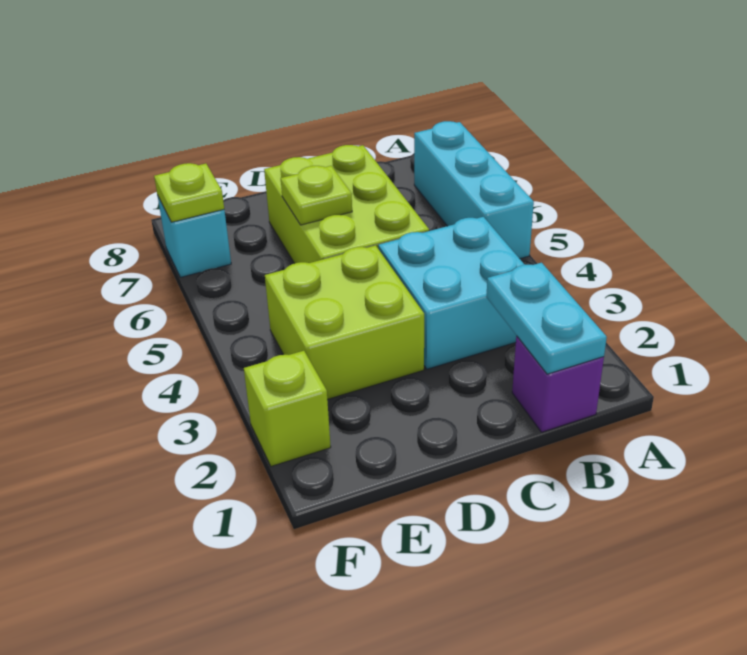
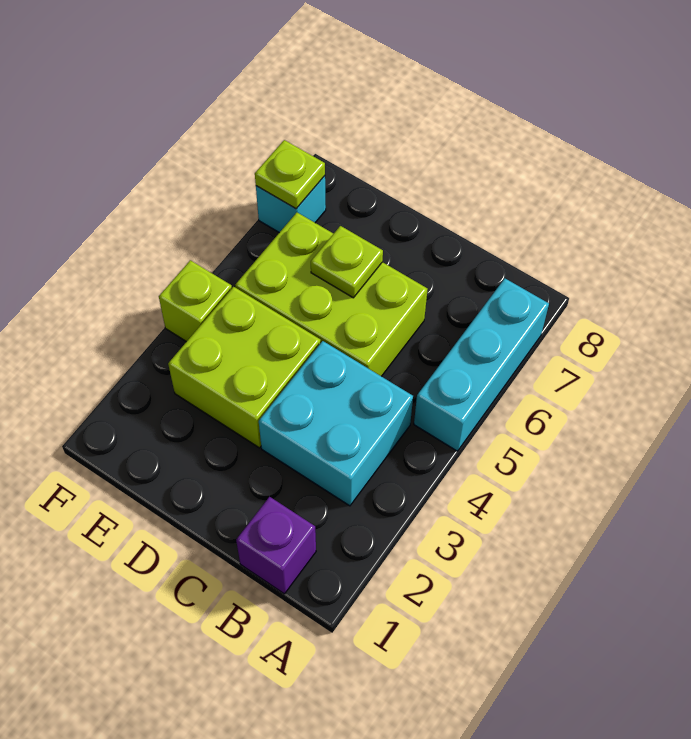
cyan plate B1:B2 level 2 -> none
lime brick C5:D7 level 1 -> lime brick C5:E6 level 1
lime brick F2 level 1 -> lime brick F4 level 1

